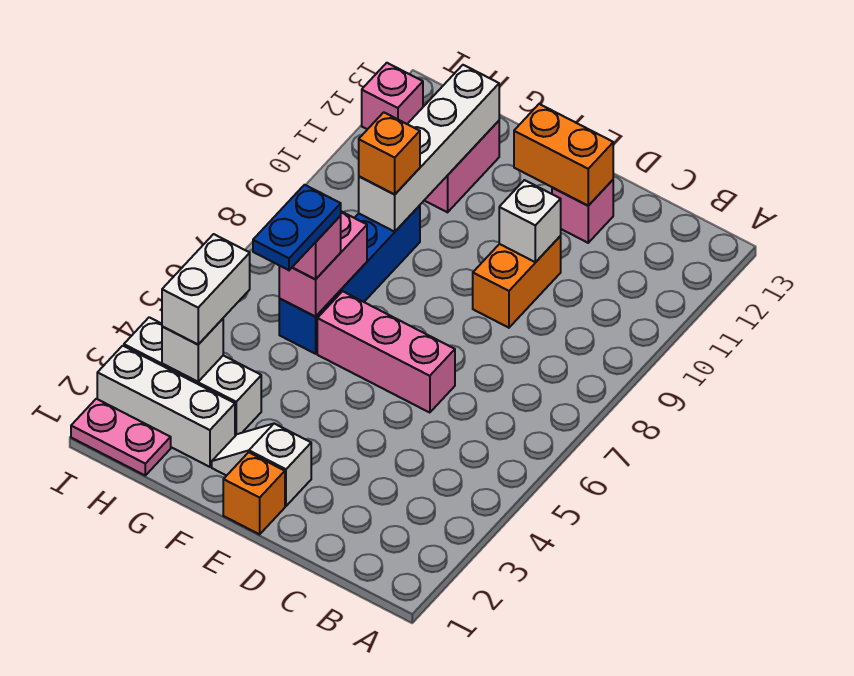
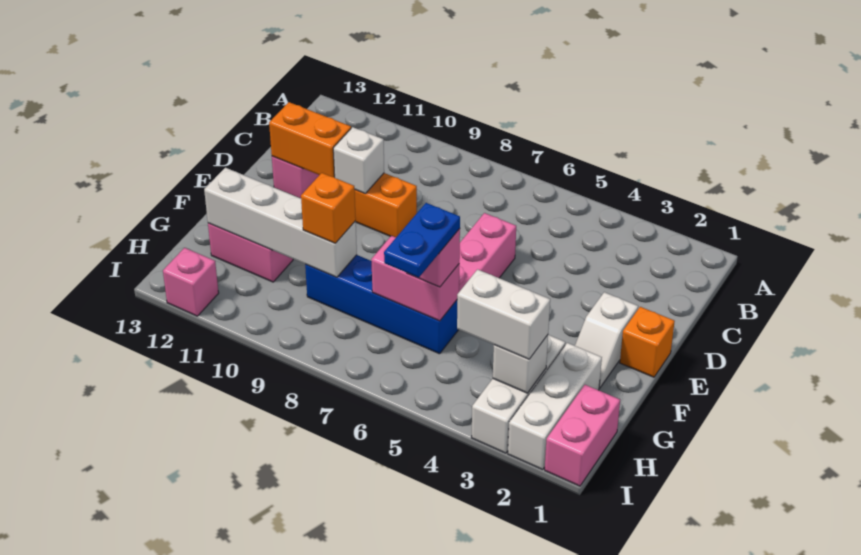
orange brick D12:E12 level 2 -> orange brick D11:D12 level 2
blue plate G5:G6 level 4 -> blue plate G6:H6 level 4
pink plate H1:I1 level 1 -> pink brick H1:I1 level 1

